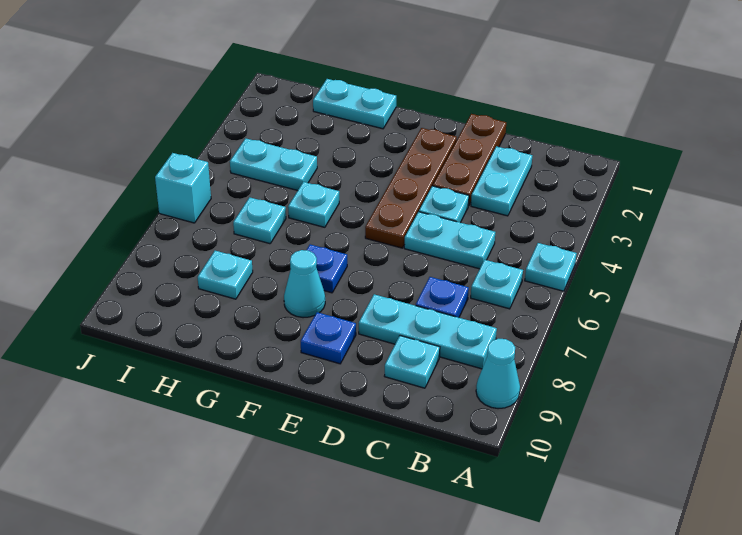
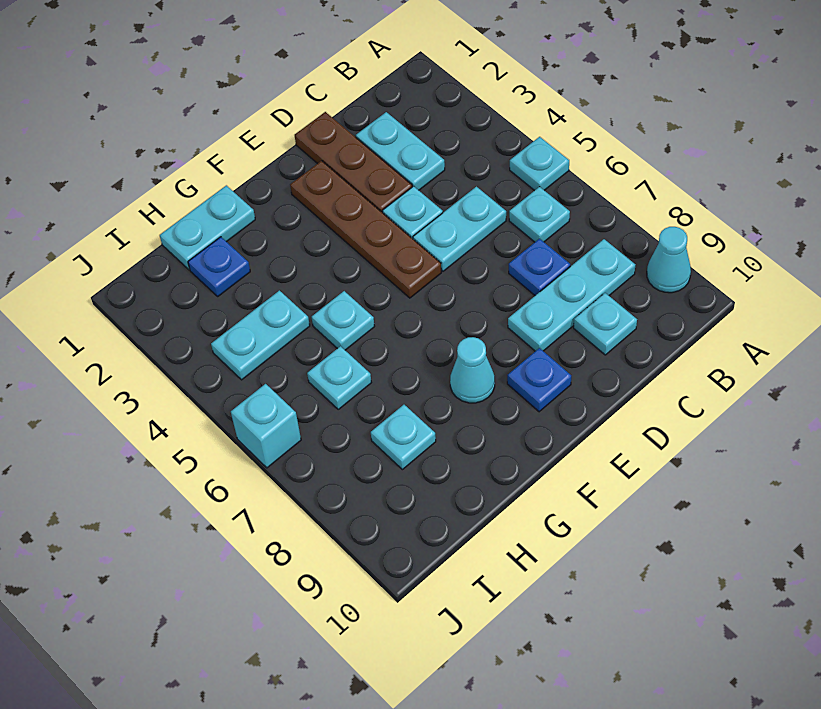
blue plate F7 level 1 -> blue plate H2 level 1

